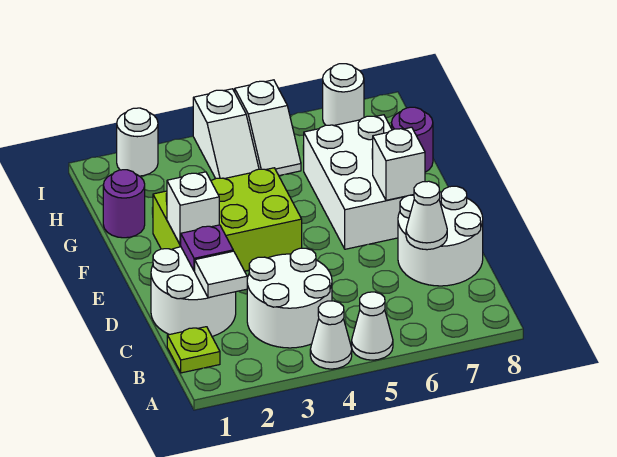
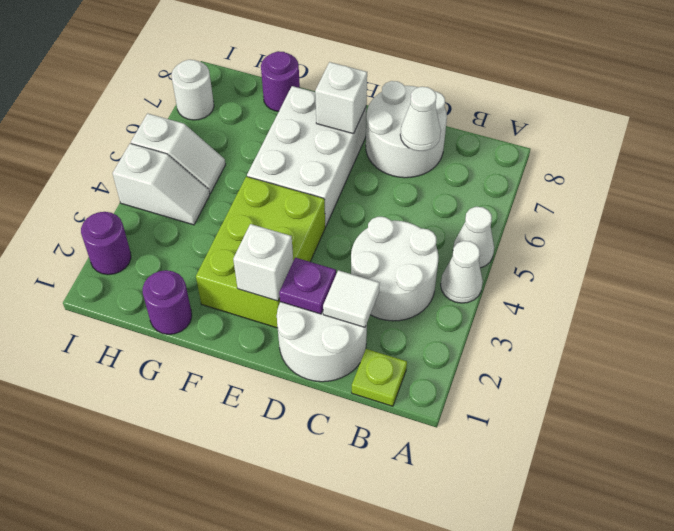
white brick E6:G7 level 1 -> white brick E5:F7 level 1
white round brick I2 level 1 -> purple round brick I2 level 1

